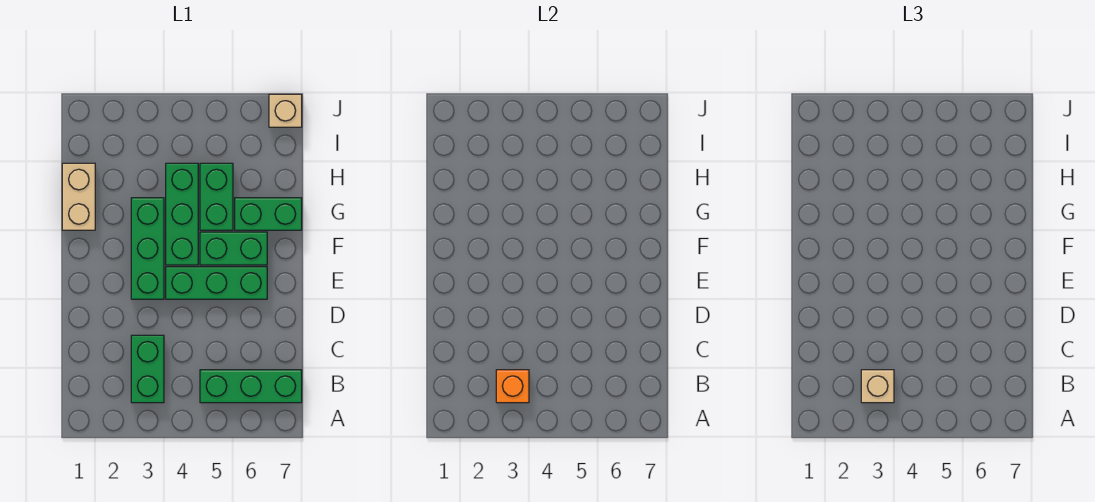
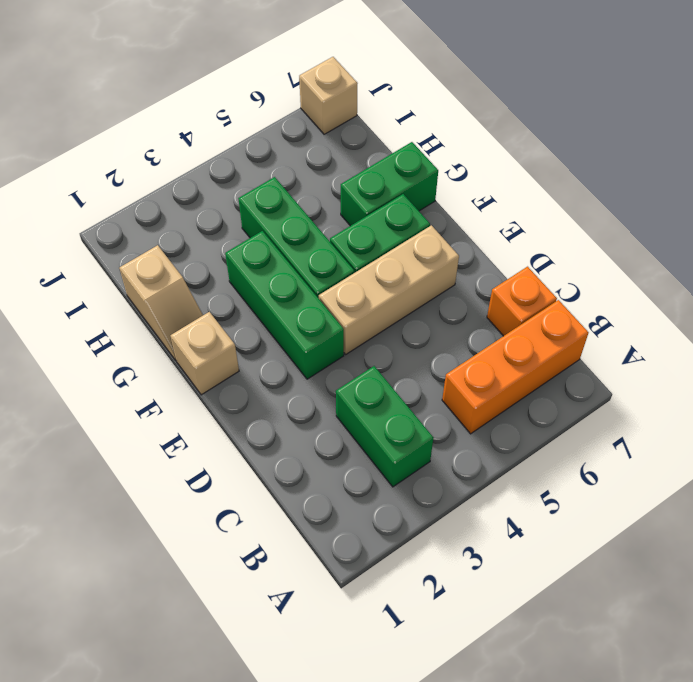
orange brick B3 level 2 -> orange brick C7 level 1
tan brick B3 level 3 -> tan brick F1 level 1
green brick B5:B7 level 1 -> orange brick B5:B7 level 1
green brick E4:E6 level 1 -> tan brick E4:E6 level 1
tan brick G1:H1 level 1 -> tan slope G1:H1 level 1 top H
green brick G5:H5 level 1 -> none

